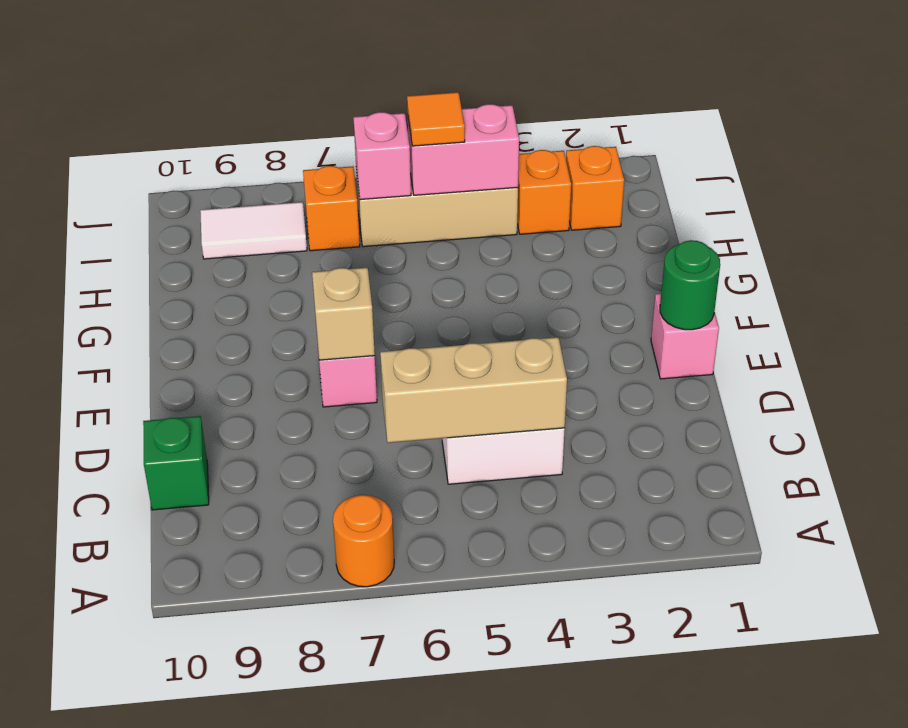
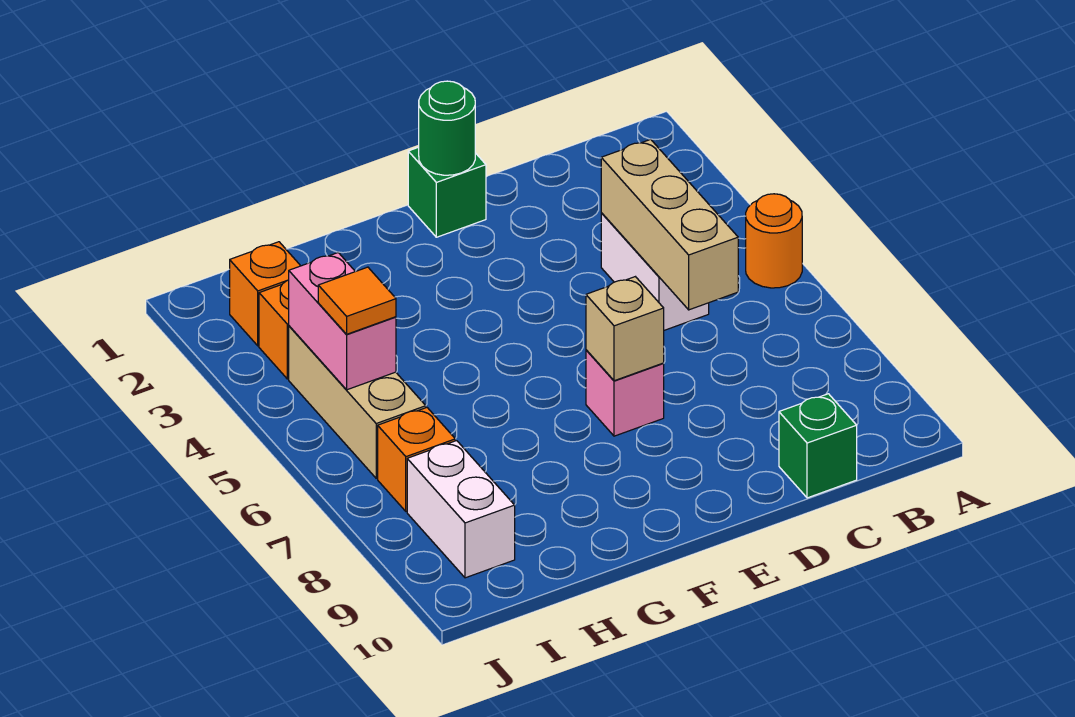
orange round brick A7 level 1 -> orange round brick A5 level 1
pink brick E1 level 1 -> green brick E1 level 1
pink brick I6 level 2 -> none
white tile I8:I9 level 1 -> white brick I8:I9 level 1

